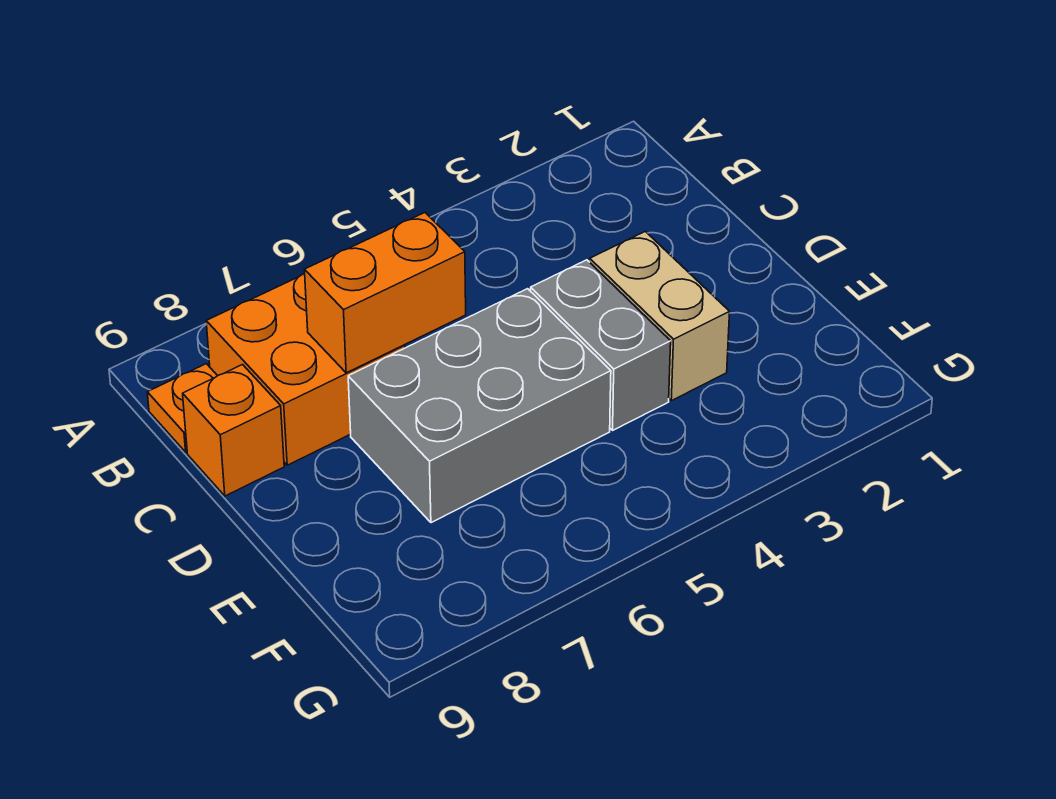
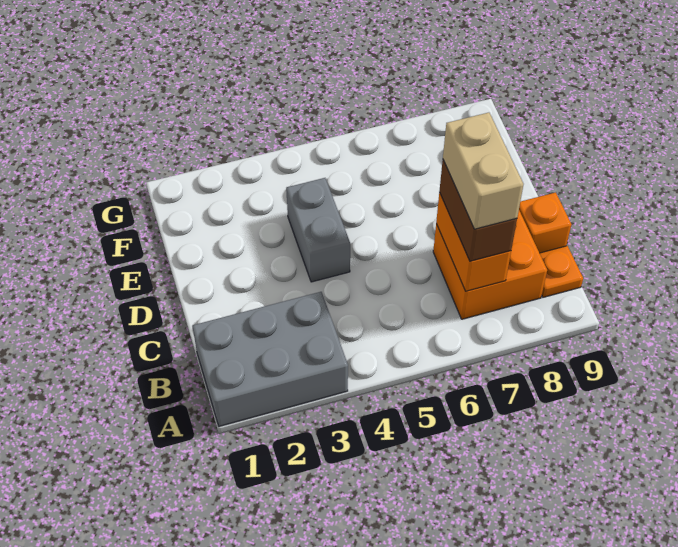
none -> brown brick B7:C7 level 3
orange brick C6:C7 level 2 -> orange brick B7:C7 level 2
tan brick D3:E3 level 1 -> tan brick B7:C7 level 4
grey brick D5:E7 level 1 -> grey brick A1:B3 level 1

